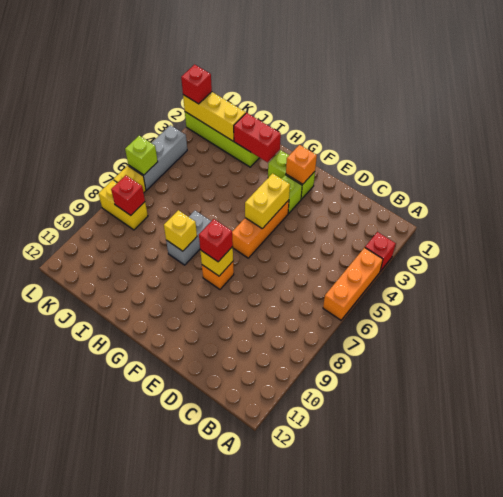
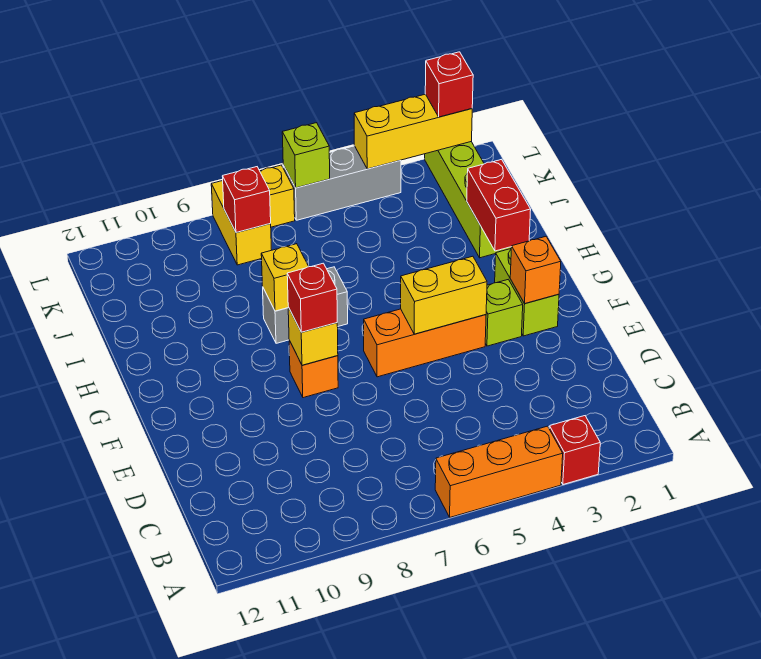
yellow brick J2:L2 level 2 -> yellow brick L2:L4 level 2

